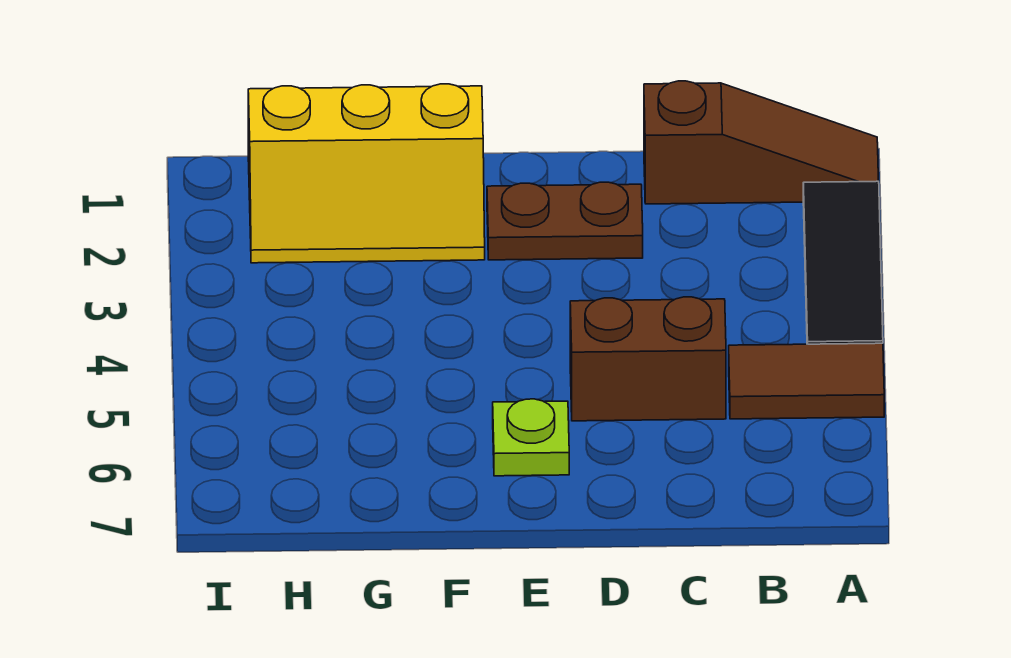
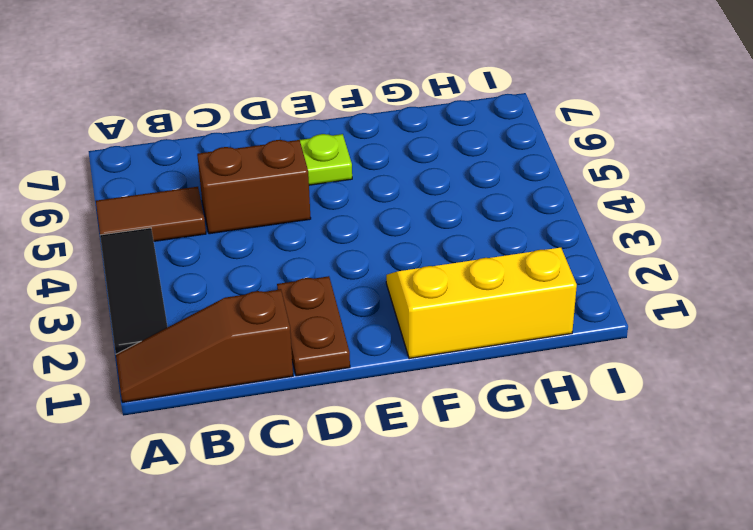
brown plate D2:E2 level 1 -> brown plate D1:D2 level 1

